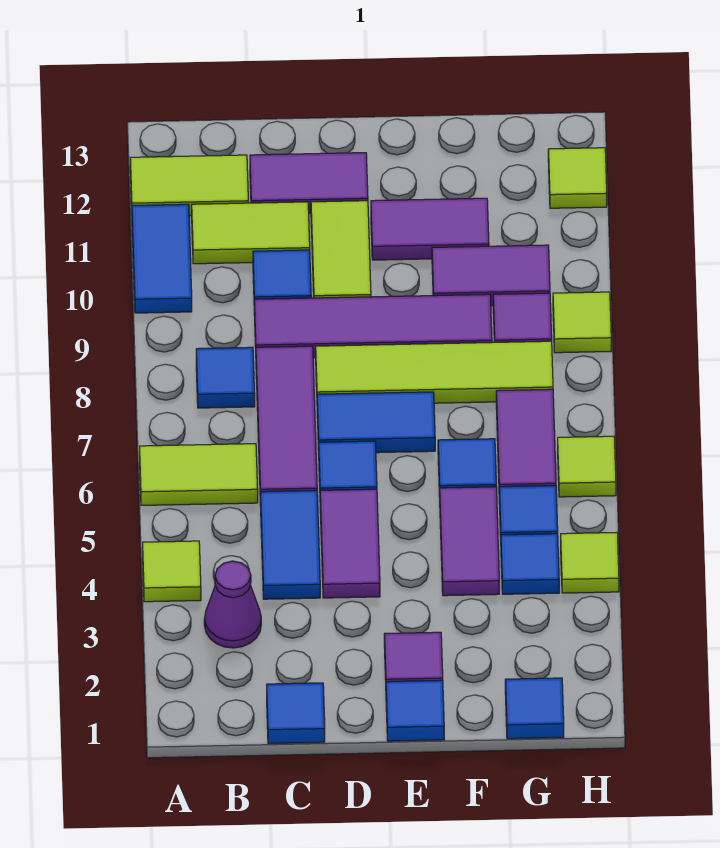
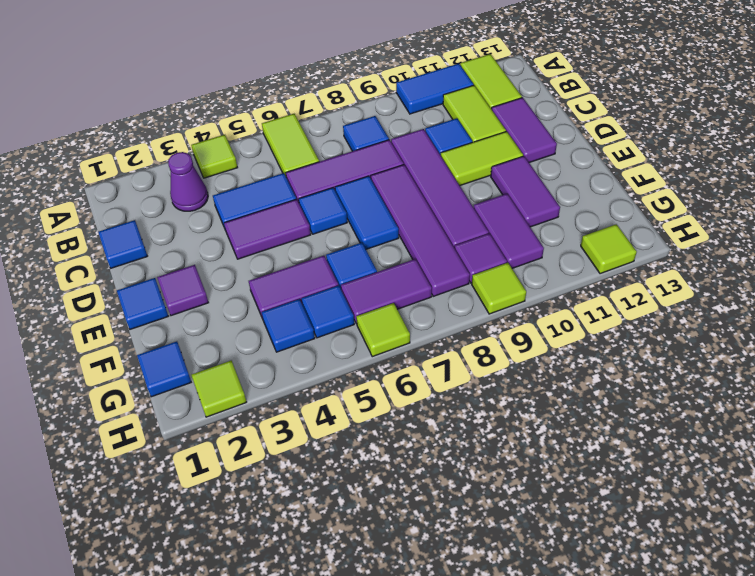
lime tile D8:G8 level 1 -> purple tile D8:G8 level 1
lime tile H4 level 1 -> lime tile H2 level 1

